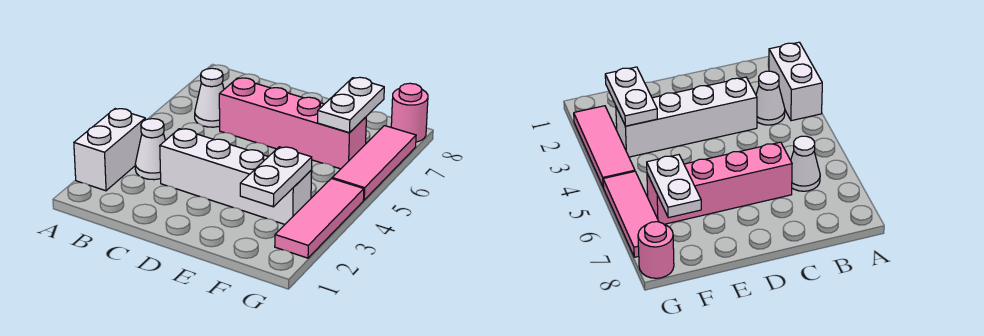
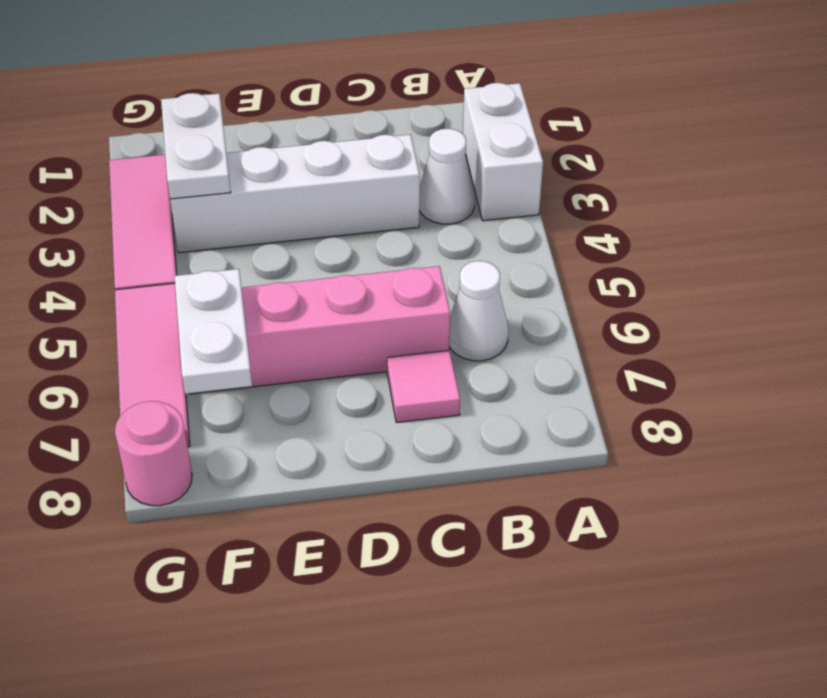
none -> pink tile C7 level 1

